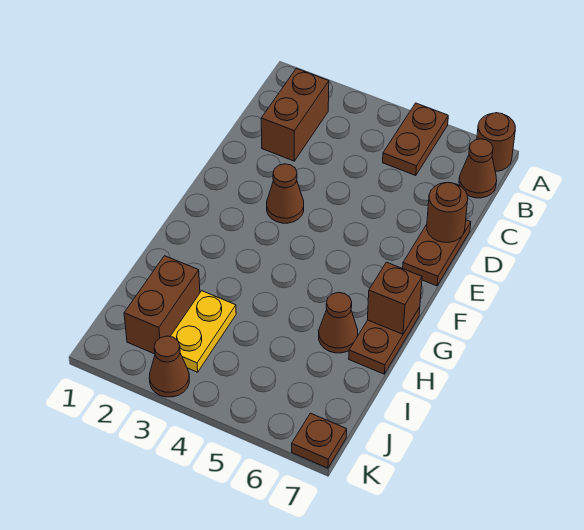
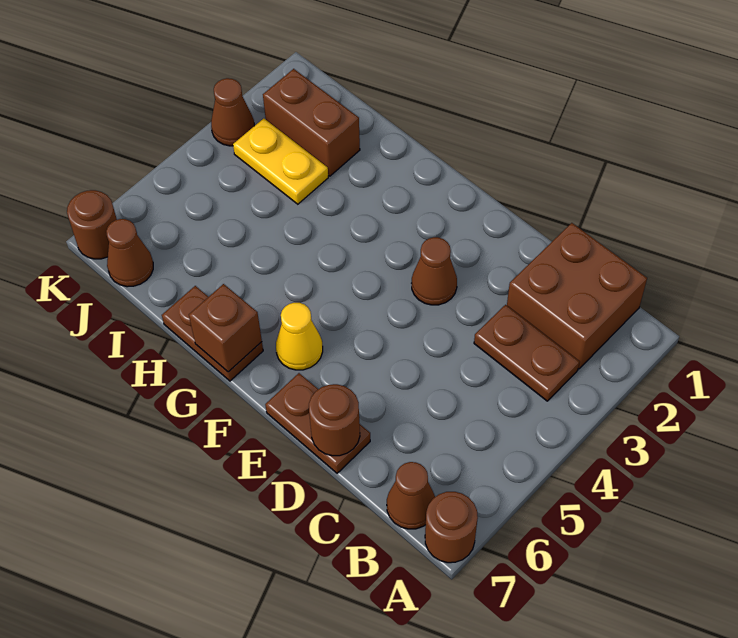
brown plate A5:B5 level 1 -> brown plate B3:C3 level 1
brown brick B2:C2 level 1 -> brown brick B1:C2 level 1
none -> yellow cone F6 level 1
brown cone H6 level 1 -> brown cone J7 level 1
brown plate K7 level 1 -> brown round brick K7 level 1

